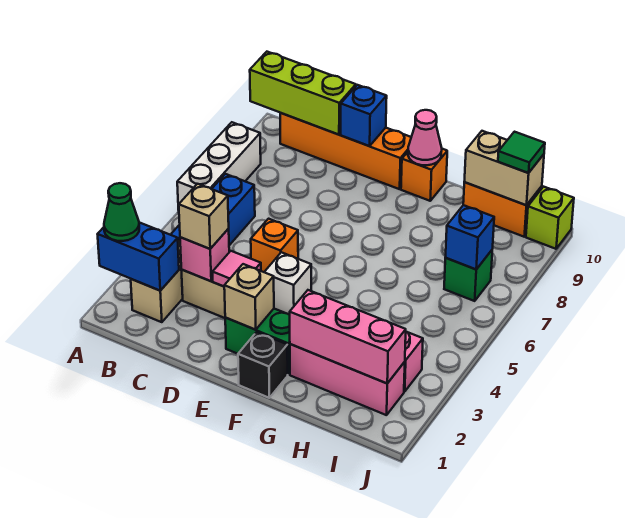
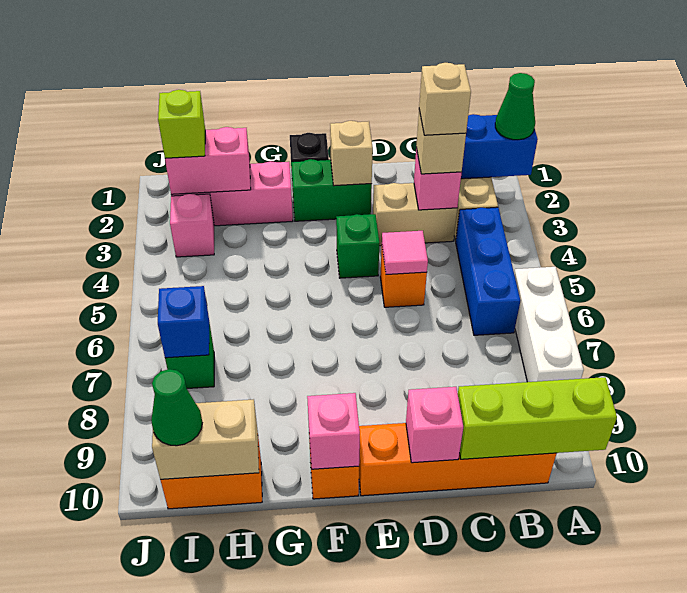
none -> tan brick C3 level 4
pink tile D3 level 2 -> pink tile D5 level 2
blue brick D10 level 2 -> pink brick D10 level 2
white brick E4 level 1 -> green brick E4 level 1
pink cone F10 level 2 -> pink brick F10 level 2
pink brick G2:I2 level 2 -> pink brick H2:I2 level 2
green tile I10 level 3 -> green cone I10 level 3
lime brick J10 level 1 -> lime brick I2 level 3

